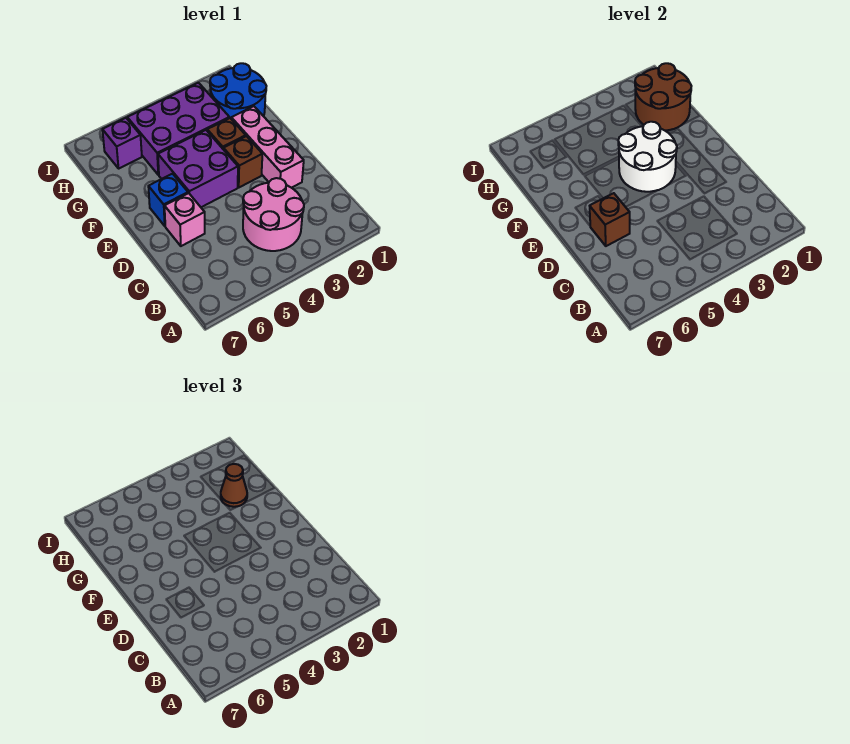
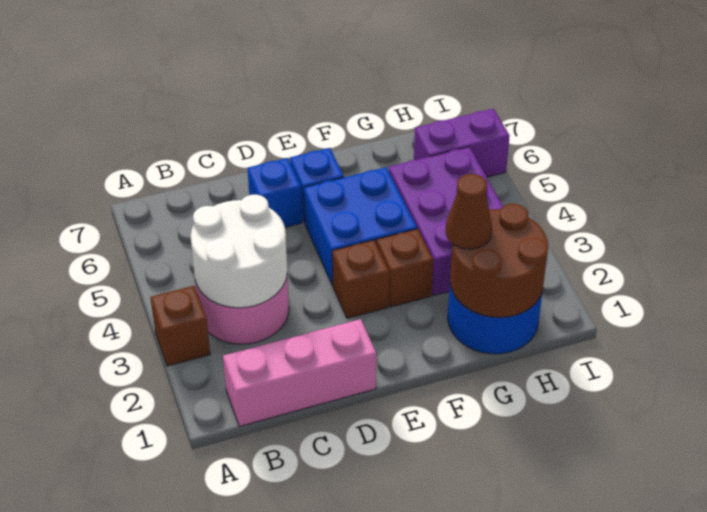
pink brick D2:F2 level 1 -> pink brick B1:D1 level 1
pink brick D6 level 1 -> blue brick D6 level 1
brown brick D6 level 2 -> brown brick A3 level 1
white round brick E3:F4 level 2 -> white round brick B3:C4 level 2
purple brick E4:F5 level 1 -> blue brick E4:F5 level 1
purple brick H6 level 1 -> purple brick H6:I6 level 1

